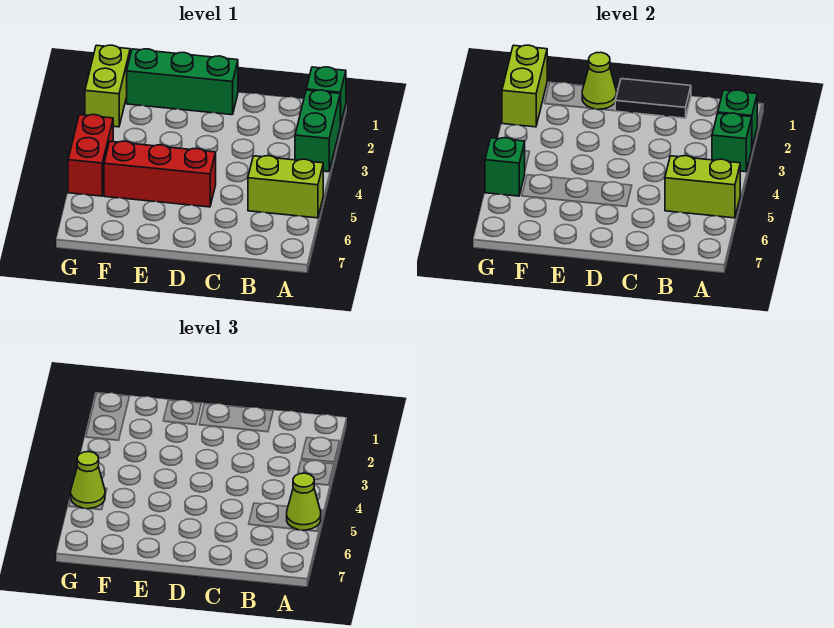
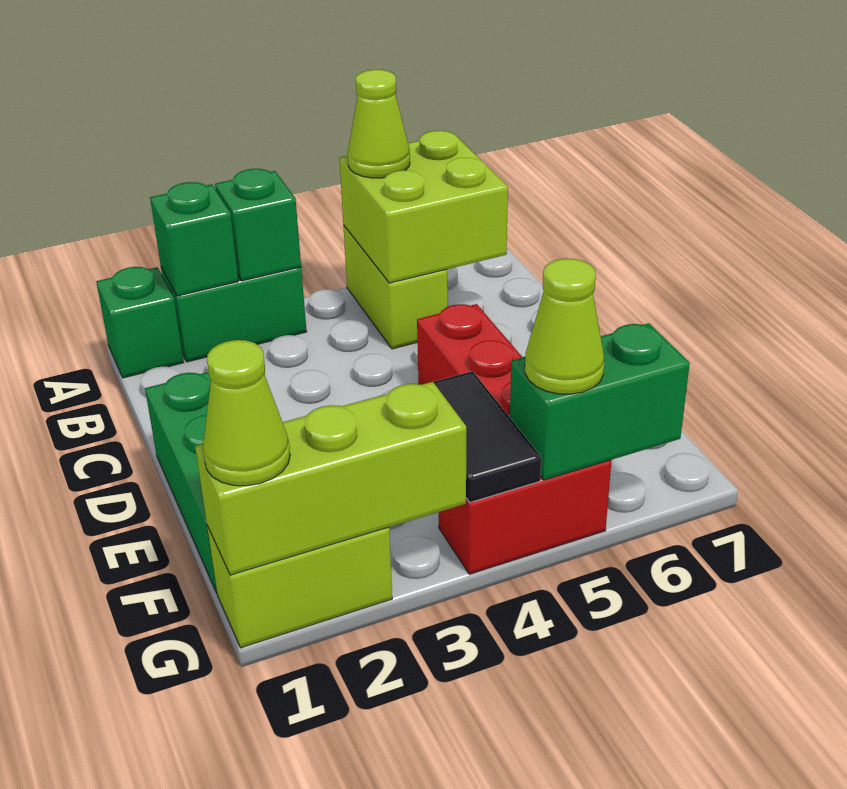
lime brick A5:B5 level 2 -> lime brick A5:B6 level 2
black tile C1:D1 level 2 -> black tile F4:G4 level 2
lime cone E1 level 2 -> lime cone G1 level 3
lime brick G1:G2 level 2 -> lime brick G1:G3 level 2
green brick G5 level 2 -> green brick G5:G6 level 2

